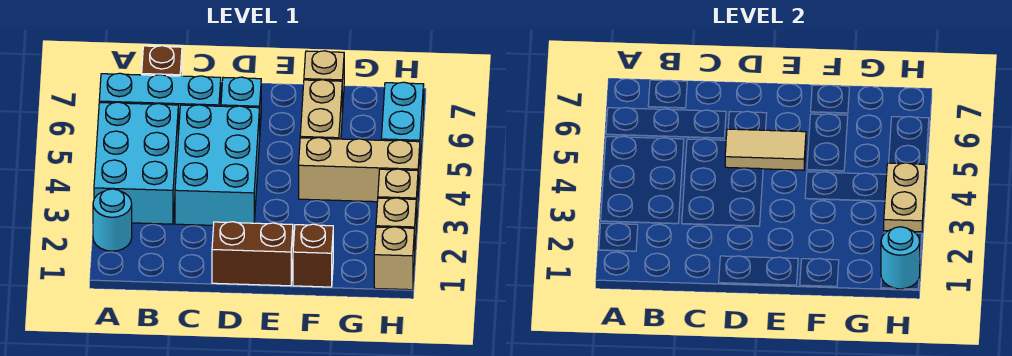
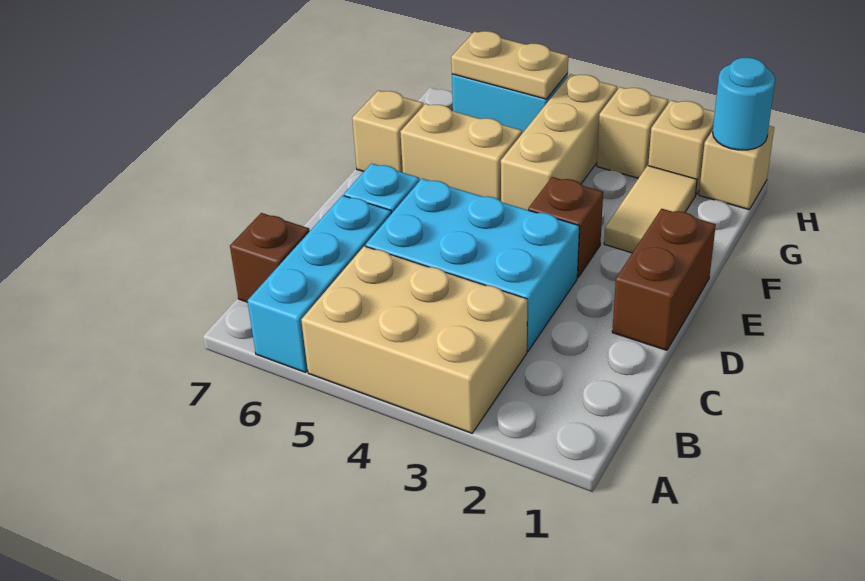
cyan round brick A2 level 1 -> none
cyan brick A3:B5 level 1 -> tan brick A3:B5 level 1
tan tile D5:E5 level 2 -> tan tile F2:G2 level 1
brown brick F1 level 1 -> brown brick E3 level 1
tan plate H3:H4 level 2 -> tan plate H5:H6 level 2

